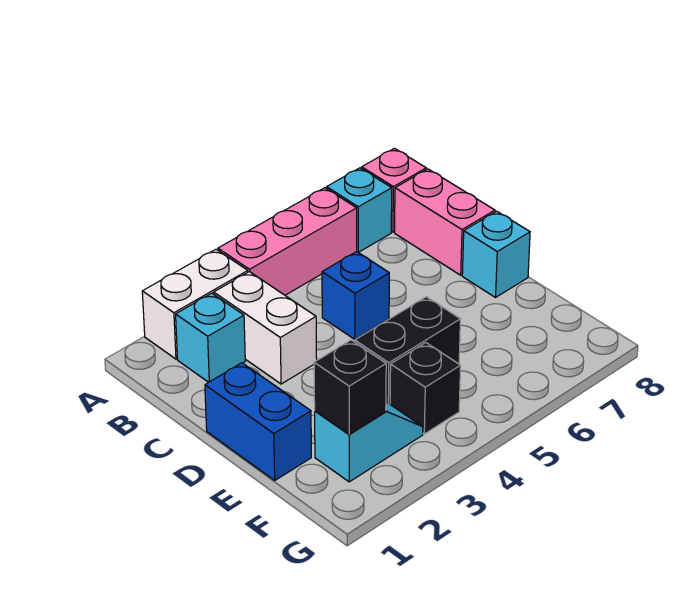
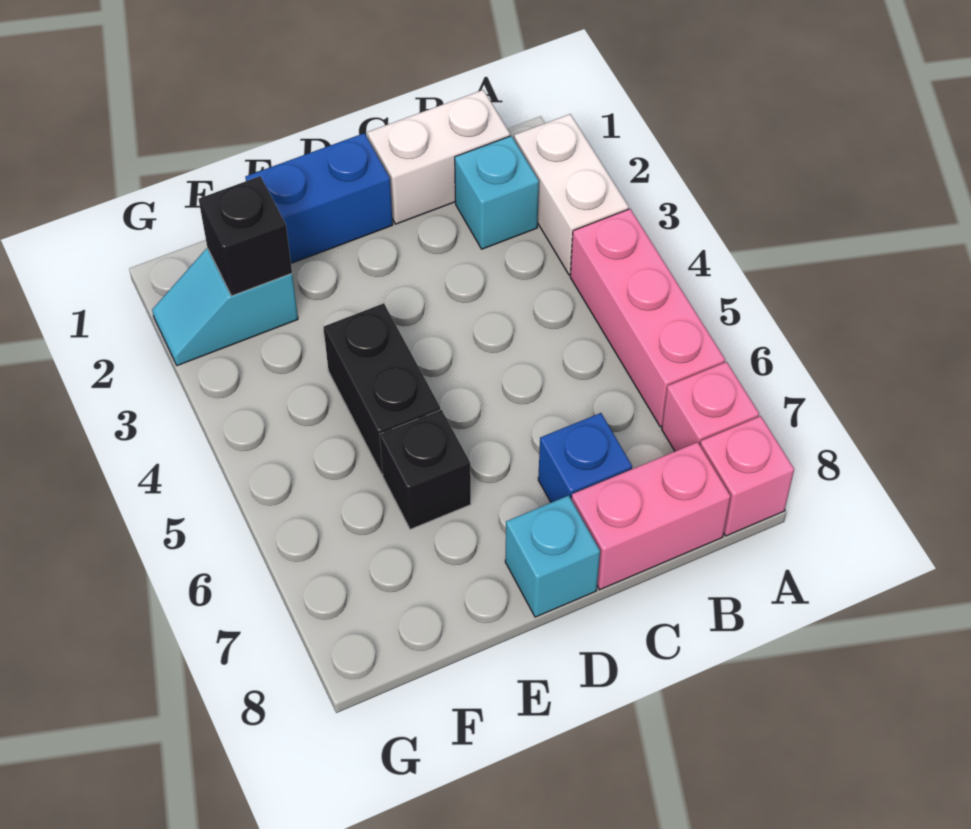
cyan brick A7 level 1 -> pink brick A7 level 1
white brick B3:C3 level 1 -> white brick B1:C1 level 1
blue brick C5 level 1 -> blue brick C7 level 1
cyan slope F2:F3 level 1 top 2 -> cyan slope F2:G2 level 1 top F
black brick F4 level 1 -> black brick E6 level 1

